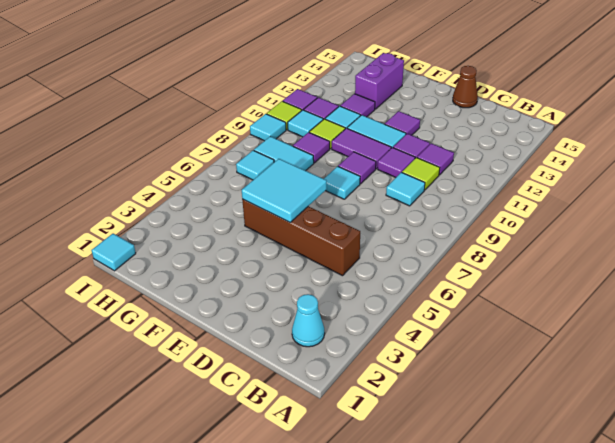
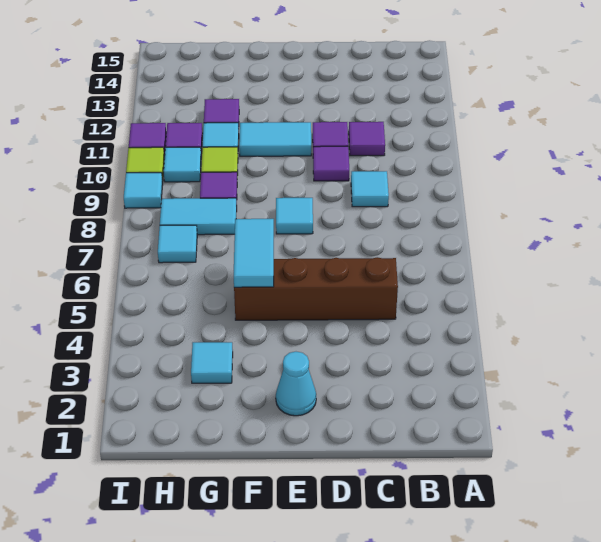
cyan cone B2 level 1 -> cyan cone E2 level 1
lime tile C10 level 1 -> none
brown cone D15 level 1 -> none
cyan tile E5:F6 level 2 -> cyan tile F5:F6 level 2
purple tile E9 level 1 -> none
purple tile E10:F10 level 1 -> none
purple tile E12 level 1 -> none
purple brick G13:G14 level 1 -> none
cyan tile I1 level 1 -> cyan tile G3 level 1

